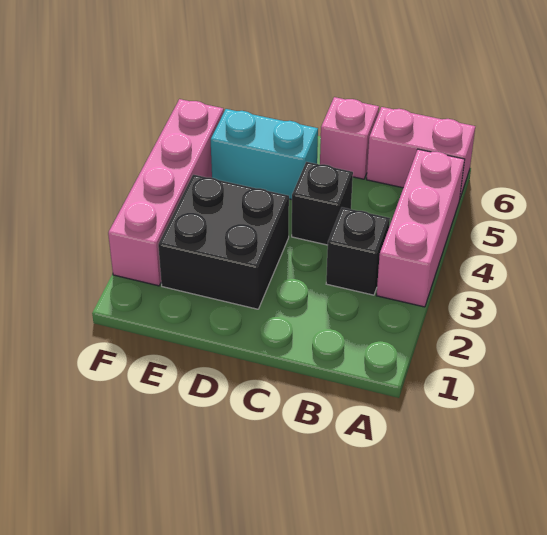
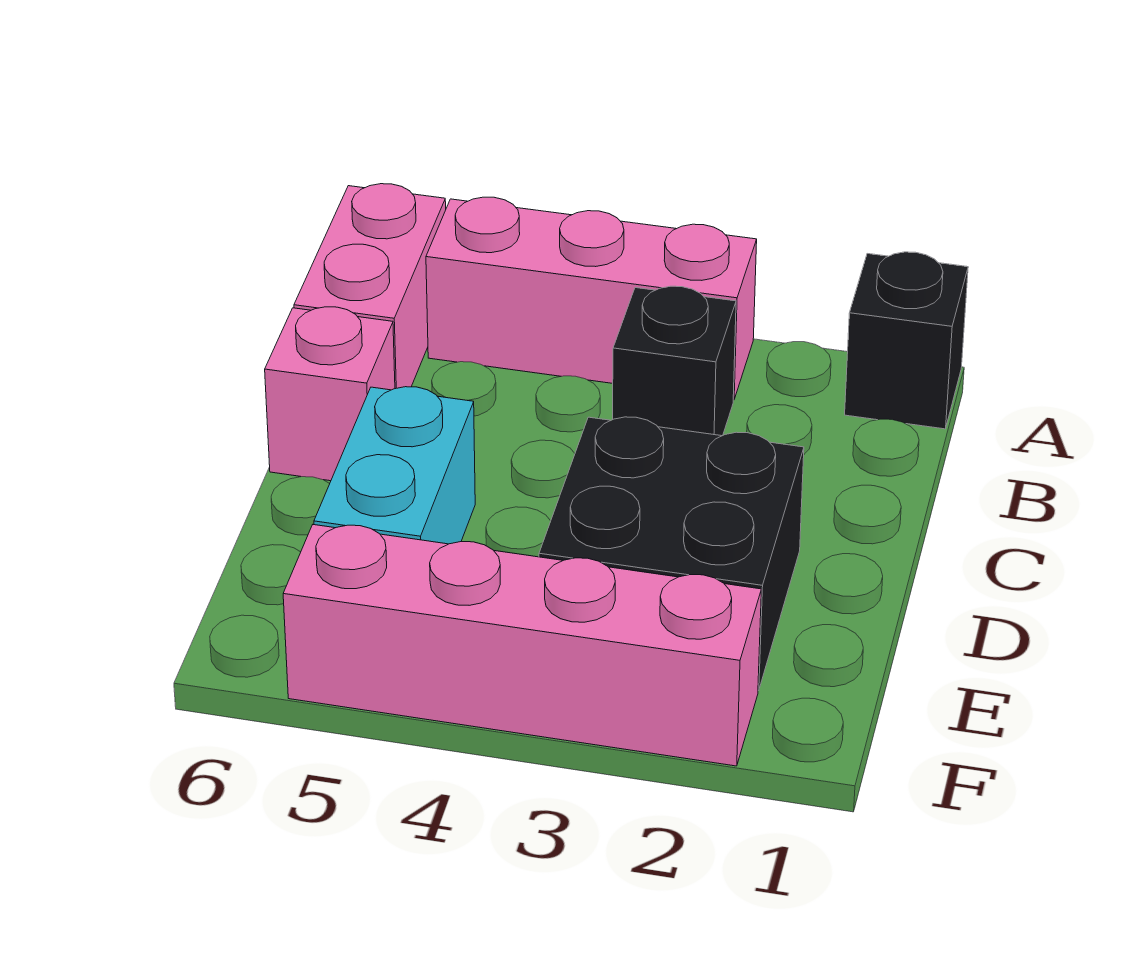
black brick C4 level 1 -> black brick A1 level 1

